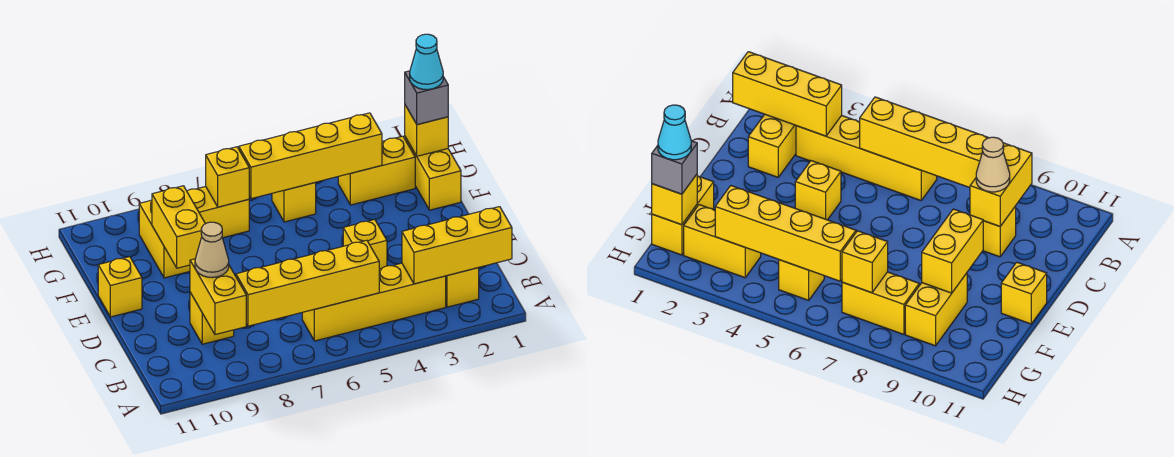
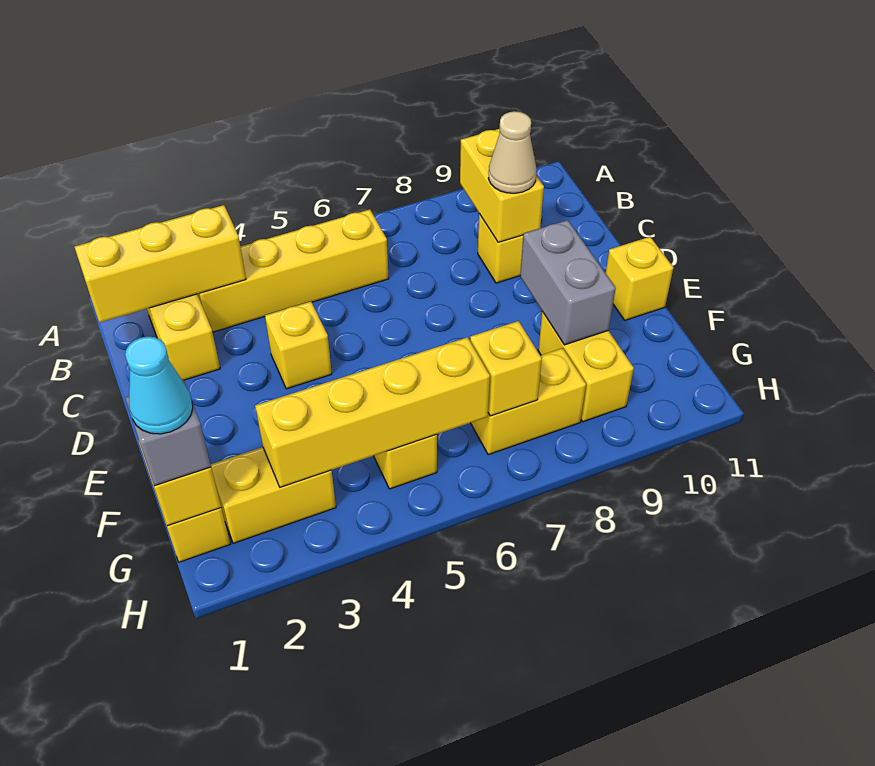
yellow brick B5:B8 level 2 -> none
yellow brick E9:F9 level 2 -> grey brick E9:F9 level 2

